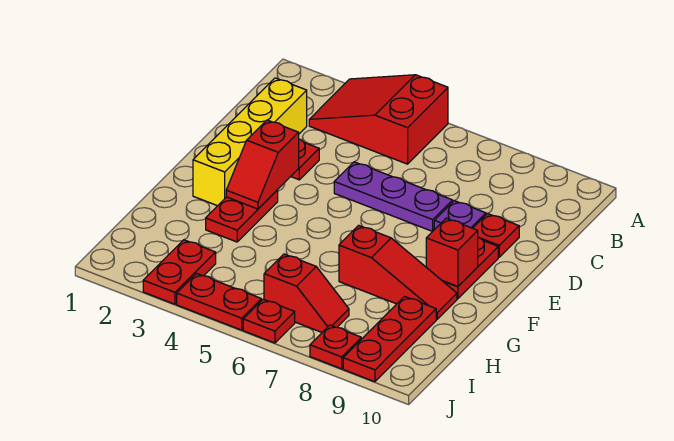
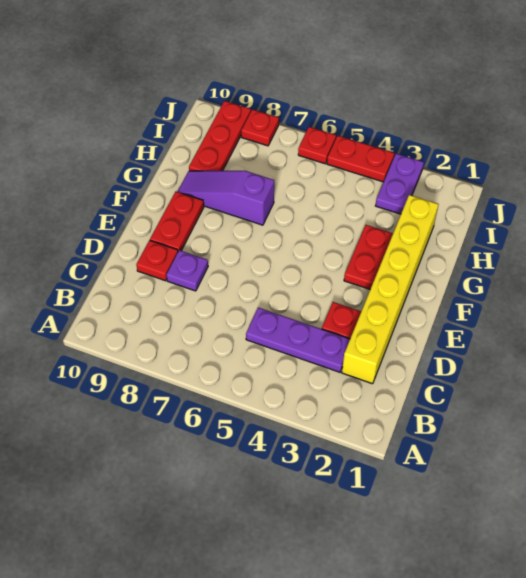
red slope A3:B5 level 1 top 5 -> none
yellow brick C2:F2 level 1 -> yellow brick C2:H2 level 1
purple plate D5:D7 level 1 -> purple plate C3:C5 level 1
red slope E3:F3 level 2 top E -> none
red brick F9 level 2 -> none
red slope G7:G9 level 1 top 7 -> purple slope G7:G9 level 1 top 7
red plate I3:J3 level 1 -> purple plate I3:J3 level 1
red slope I6:I7 level 1 top 6 -> none

